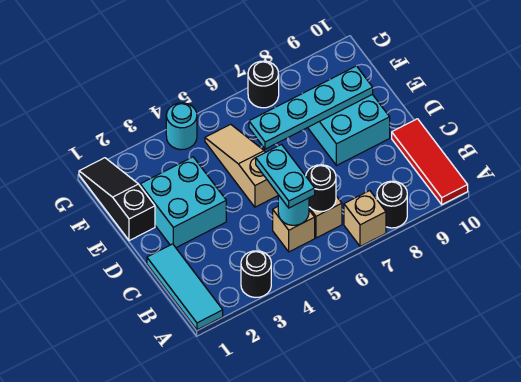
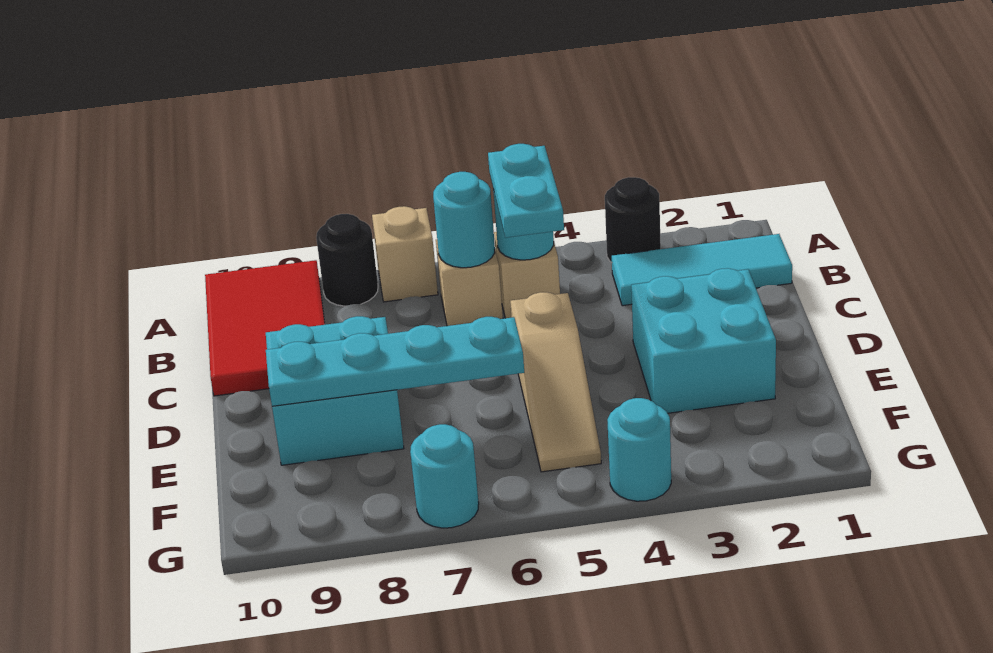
cyan tile A1:C1 level 1 -> cyan tile B1:B3 level 1
red tile A10:C10 level 1 -> red tile A9:C10 level 1
black round brick B6 level 2 -> cyan round brick B6 level 2
black slope E1:G1 level 1 top E -> none
black round brick G7 level 1 -> cyan round brick G7 level 1

